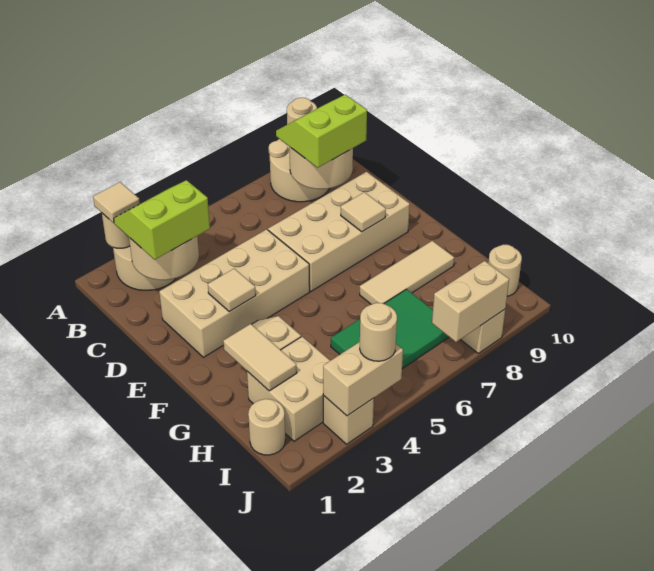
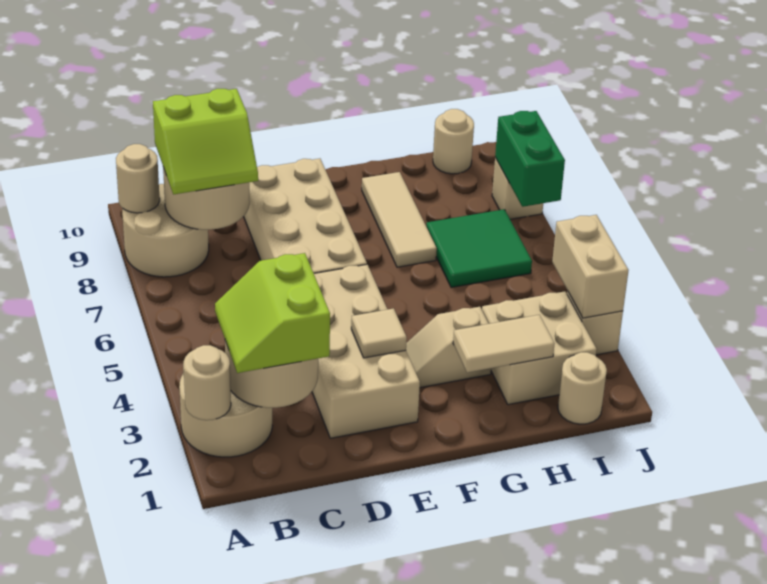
tan tile A2 level 3 -> none
lime slope B8:C9 level 3 top C -> lime slope B8:C9 level 3 top 9
tan tile E8 level 2 -> none
green tile H5:I7 level 1 -> green tile H6:I7 level 1
tan round brick J4 level 3 -> none
tan brick J7:J8 level 2 -> green brick J7:J8 level 2

